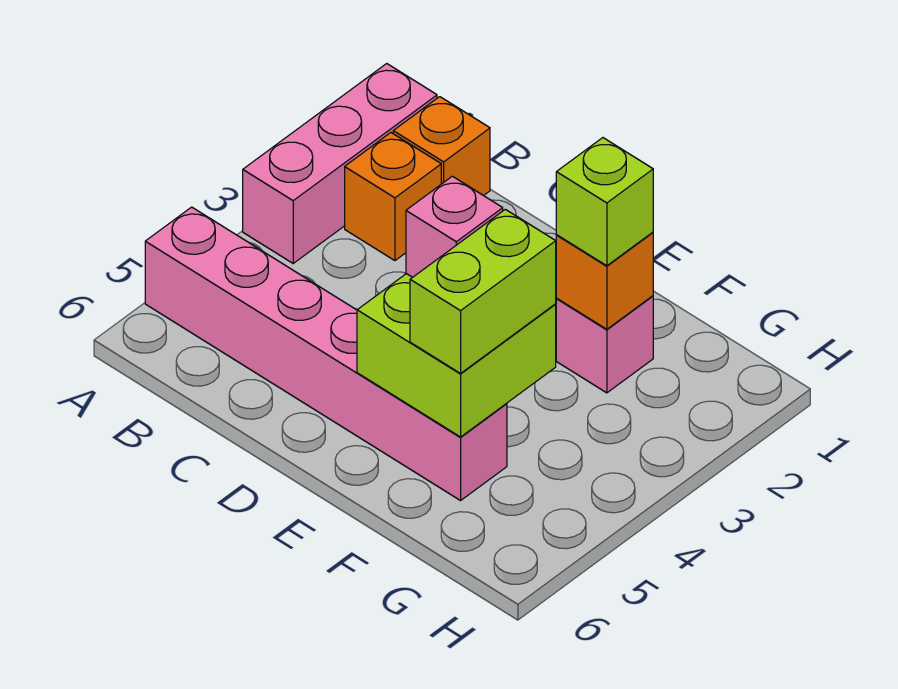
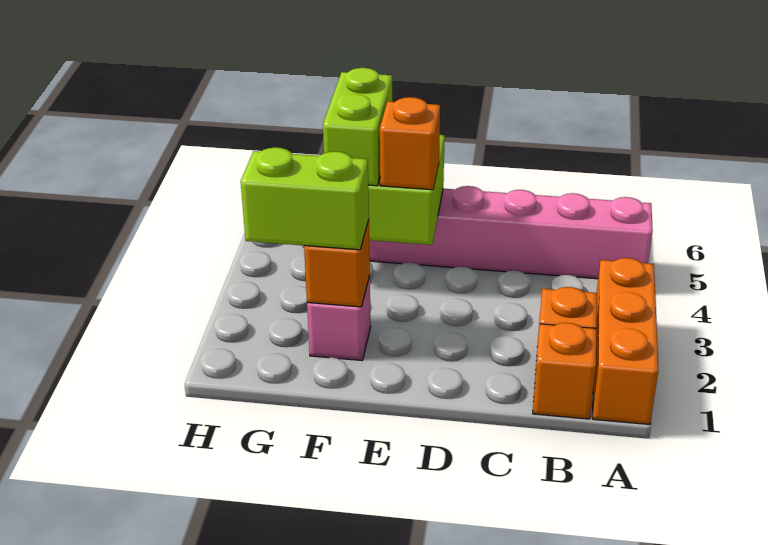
pink brick A1:A3 level 1 -> orange brick A1:A3 level 1
pink brick E4 level 3 -> orange brick E4 level 3
lime brick F2 level 3 -> lime brick F2:G2 level 3

